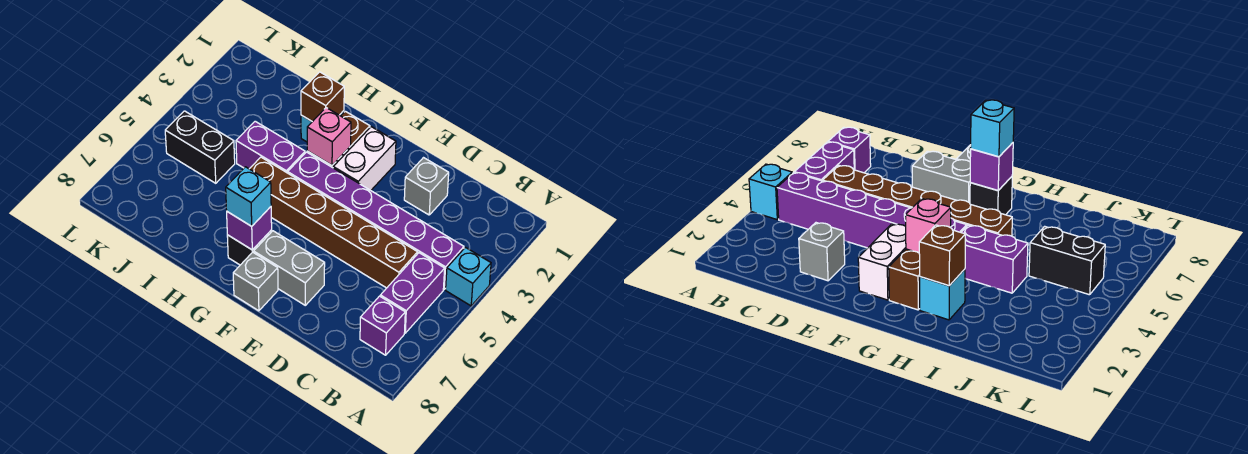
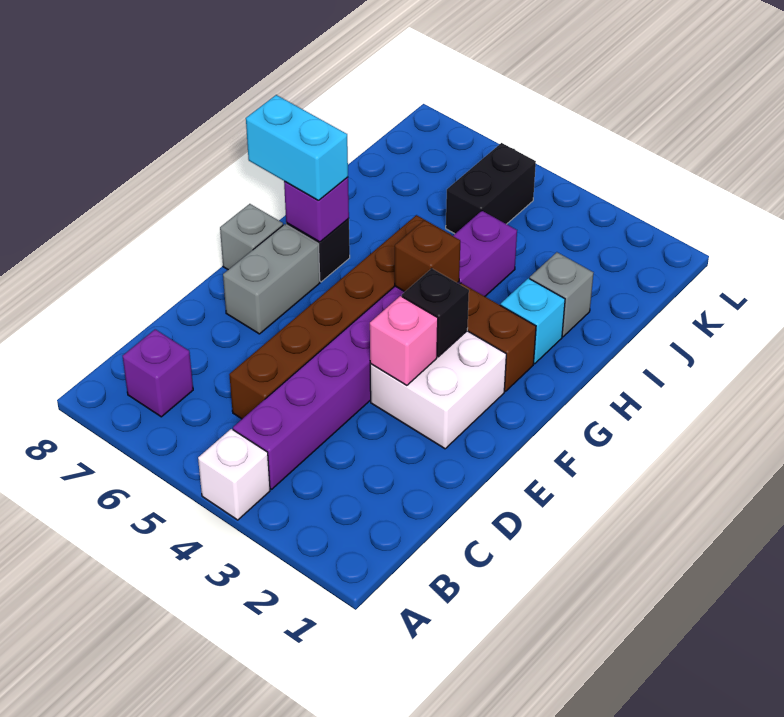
cyan brick A4 level 1 -> white brick A4 level 1
purple brick B5:B6 level 1 -> none
grey brick D2 level 1 -> grey brick I2 level 1
white brick F2:F3 level 1 -> white brick E2:F3 level 1
none -> black brick F3 level 2
pink brick G3 level 2 -> pink brick E3 level 2
cyan brick G7 level 3 -> cyan brick G7:G8 level 3
brown brick H2 level 2 -> brown brick G4 level 2

